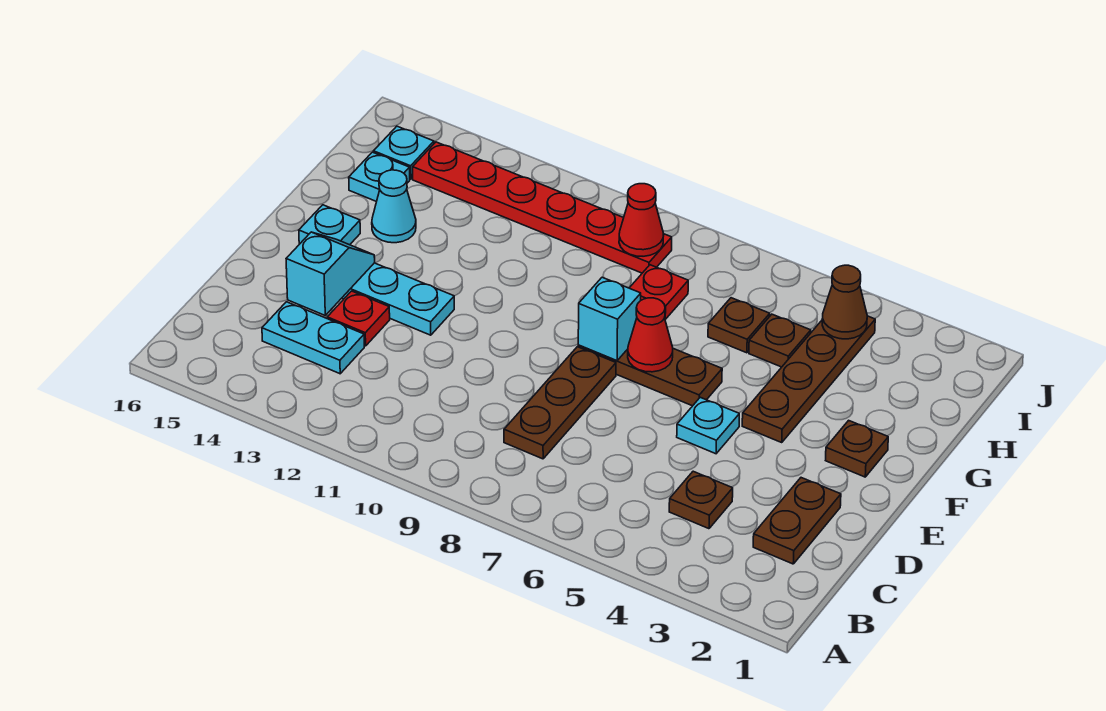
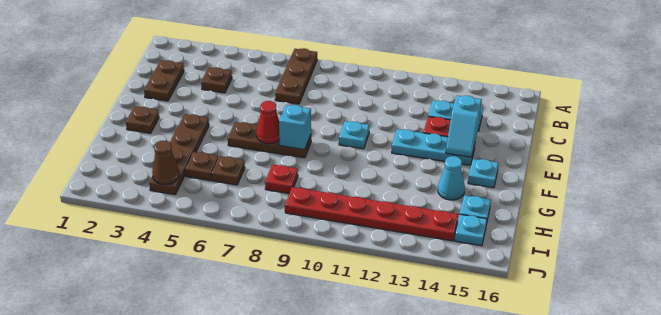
brown plate C8:E8 level 1 -> brown plate A7:C7 level 1
cyan plate E5 level 1 -> cyan plate E10 level 1
red cone I9 level 2 -> none

